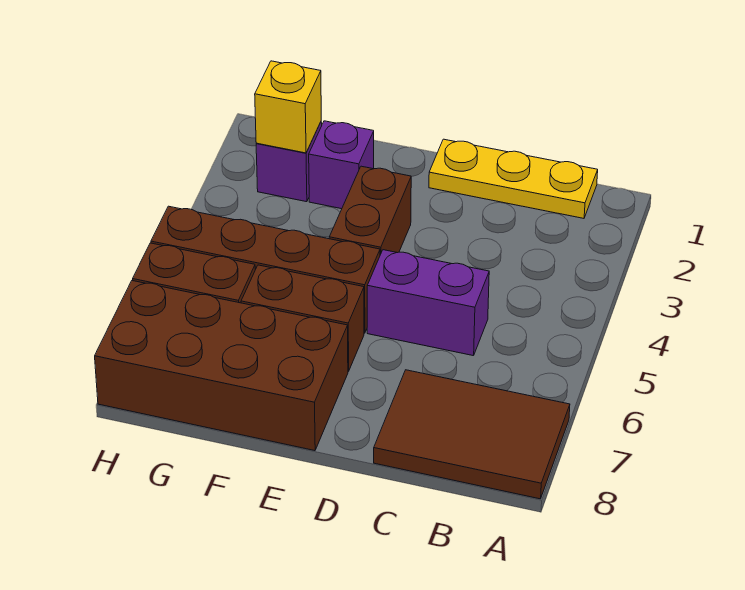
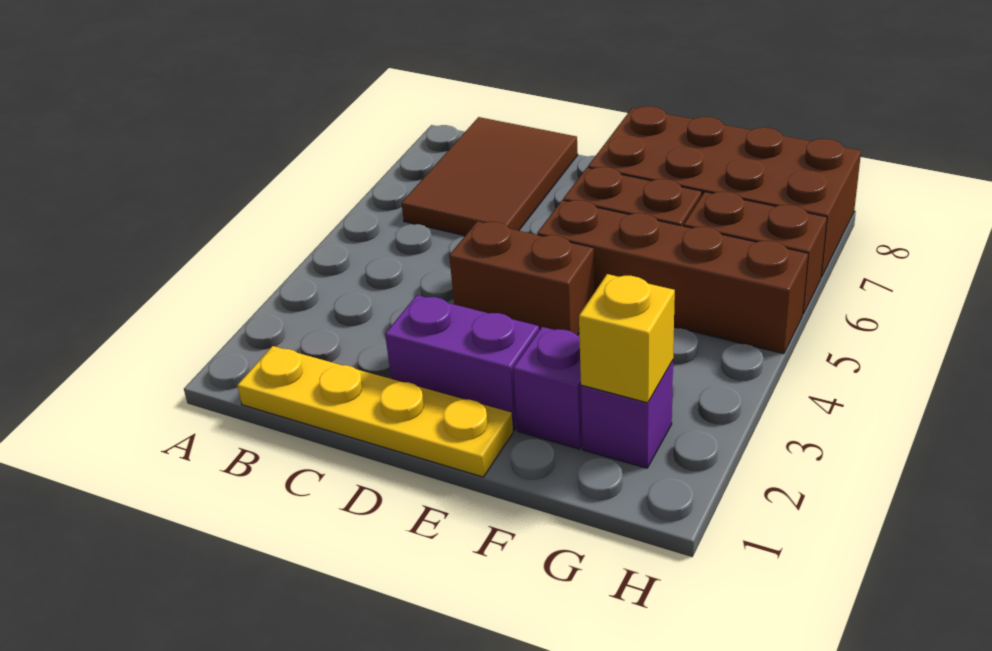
brown tile A7:C8 level 1 -> brown tile B6:C8 level 1
yellow plate B1:D1 level 1 -> yellow plate B1:E1 level 1
purple brick C5:D5 level 1 -> purple brick D2:E2 level 1
brown brick E3:E4 level 1 -> brown brick D4:E4 level 1

